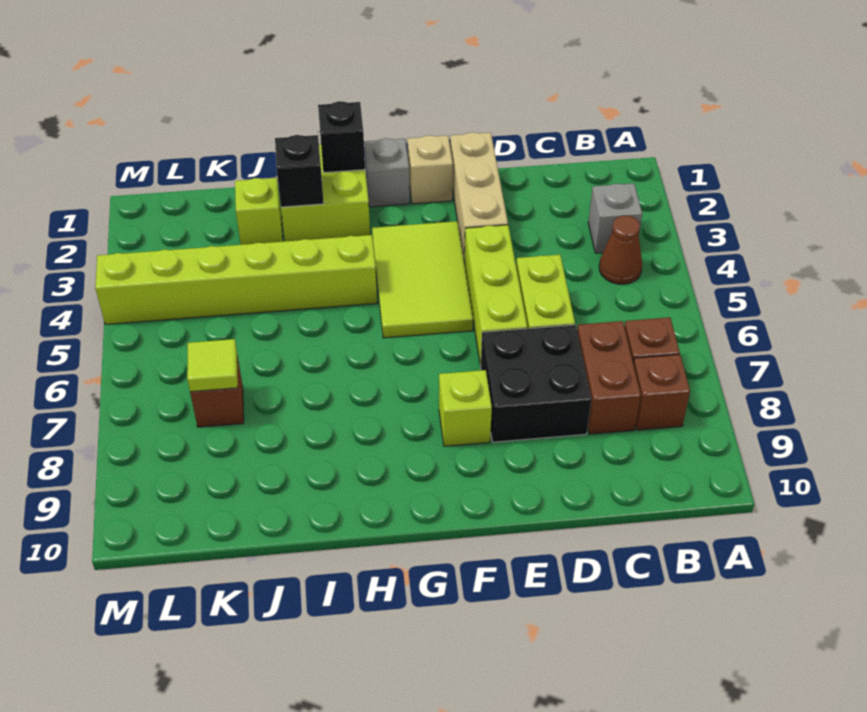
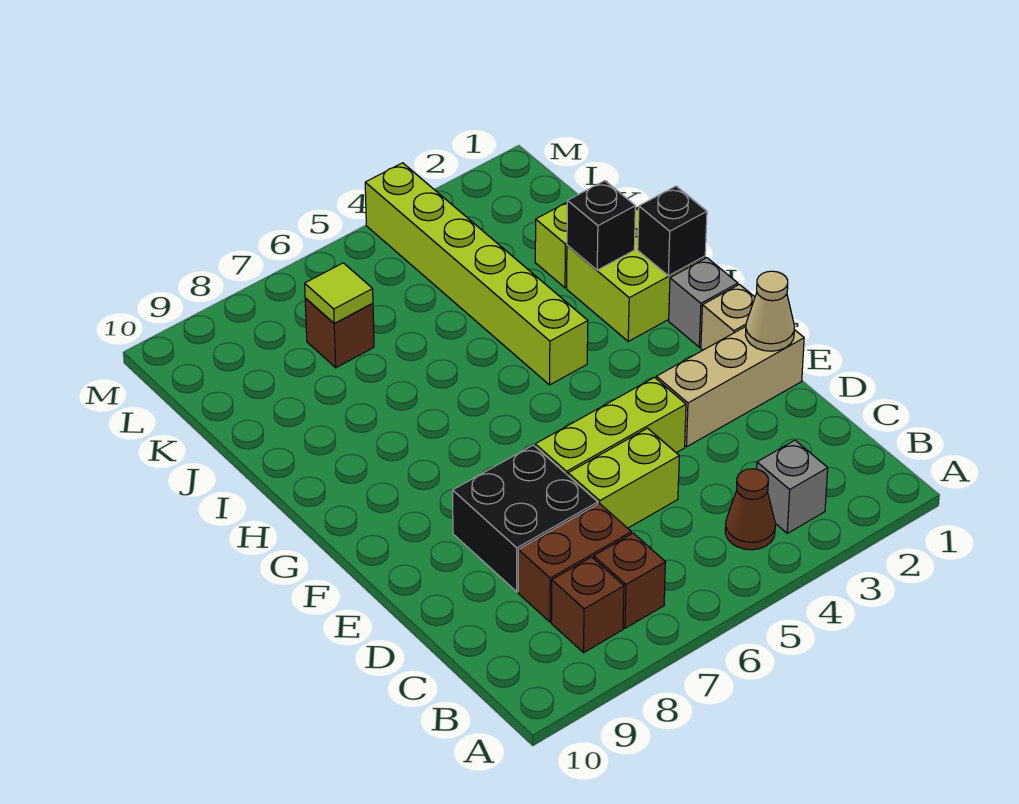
none -> tan cone E1 level 2
lime tile F3:G5 level 1 -> none
lime brick F8 level 1 -> none

